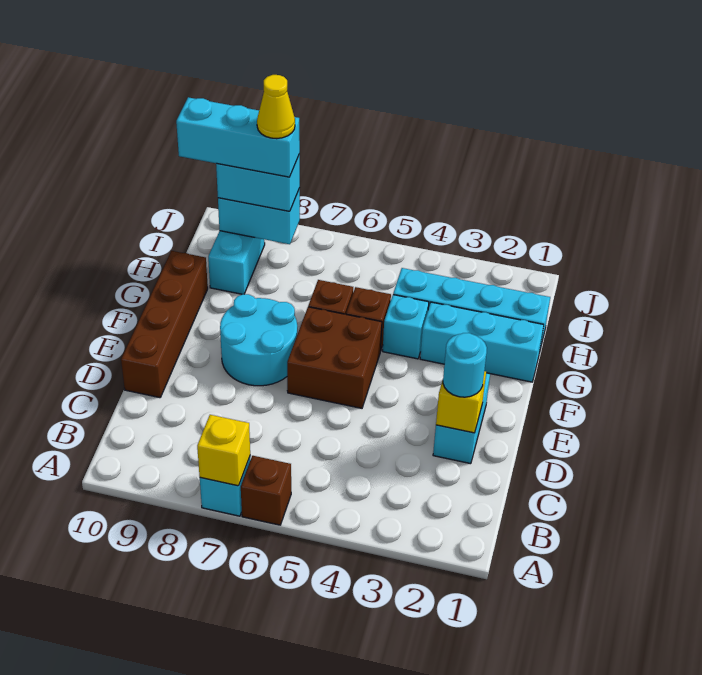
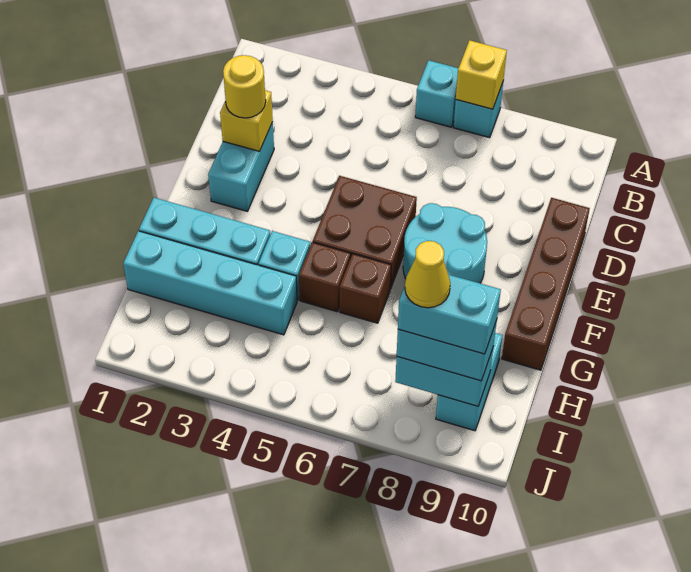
brown brick A6 level 1 -> cyan brick A6 level 1
cyan round brick D2 level 3 -> yellow round brick D2 level 3
cyan brick I8:I10 level 4 -> cyan brick I8:I9 level 4

